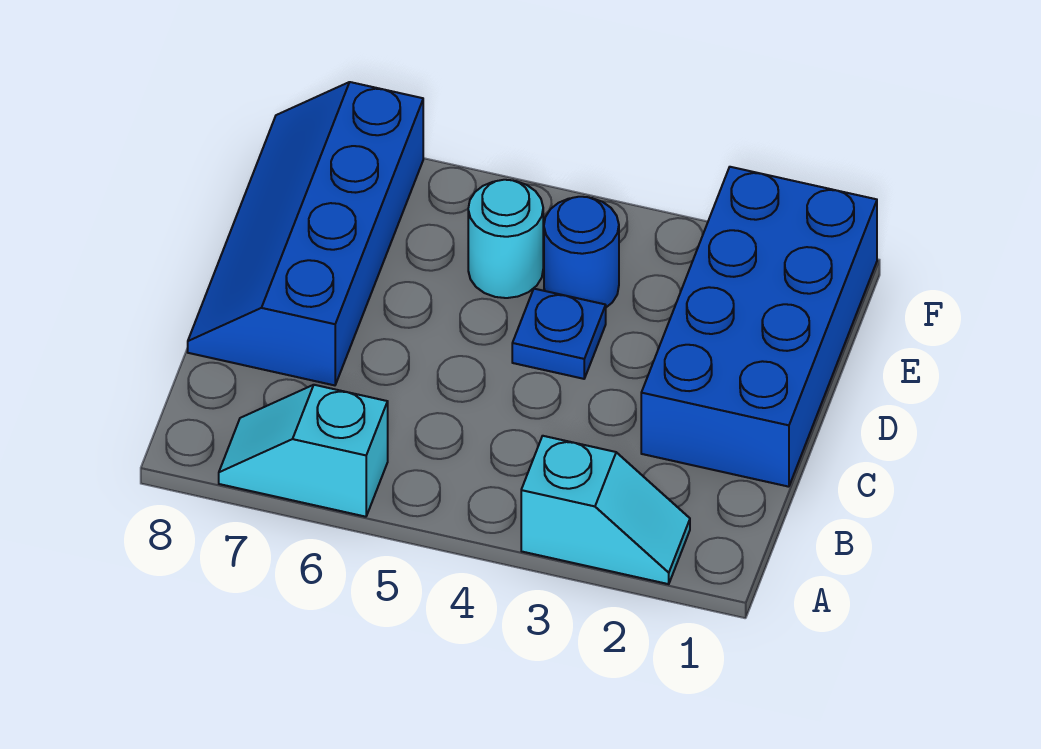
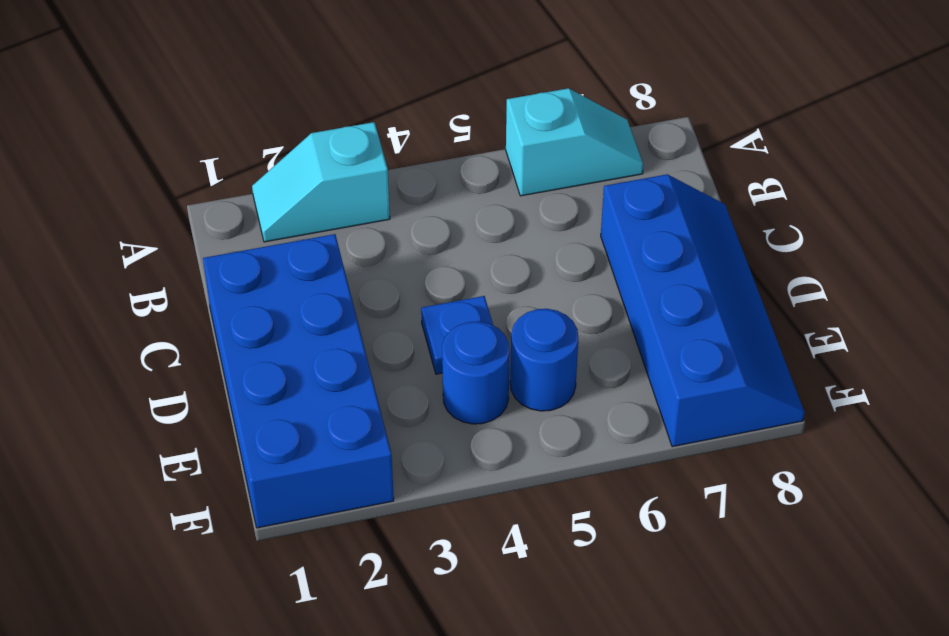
cyan round brick E5 level 1 -> blue round brick E5 level 1

